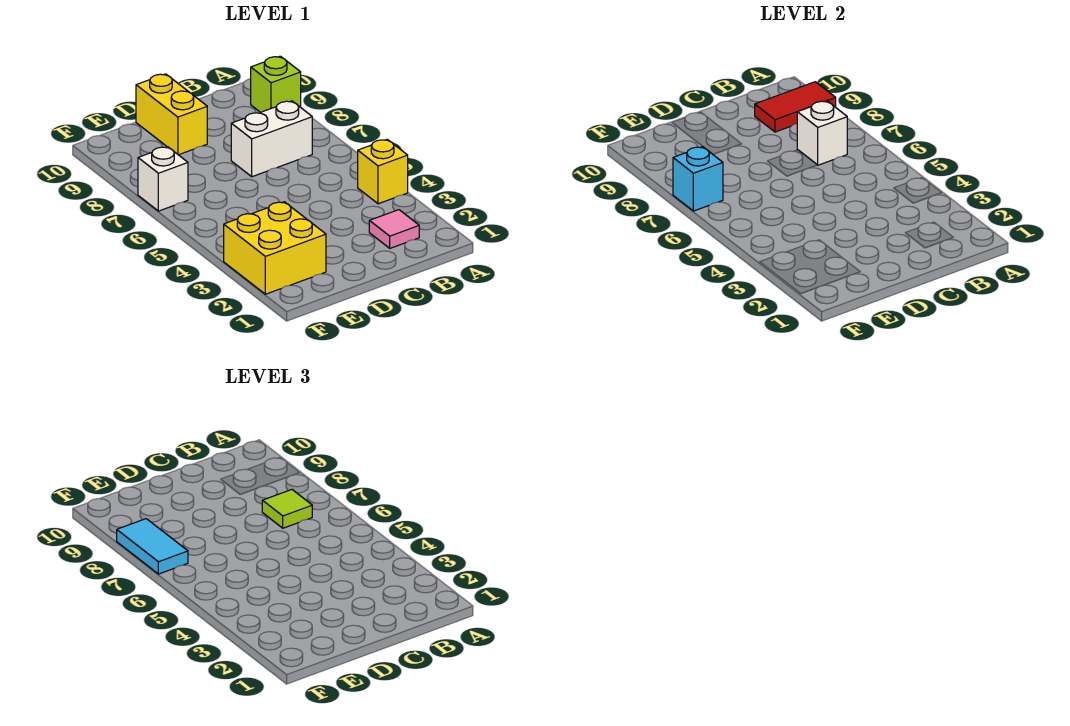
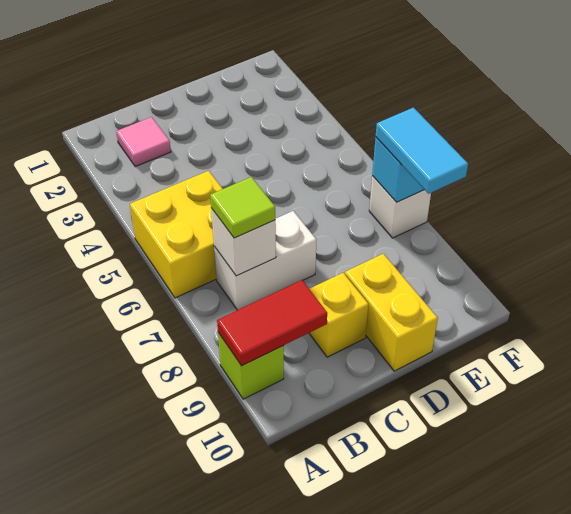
yellow brick A4 level 1 -> yellow brick C9 level 1
yellow brick E2:F3 level 1 -> yellow brick A5:B6 level 1

